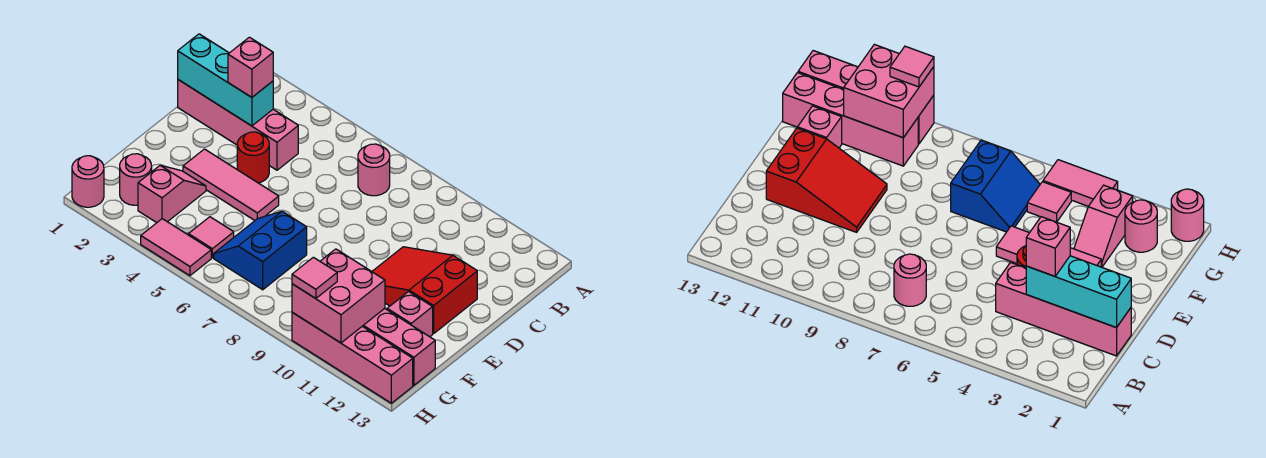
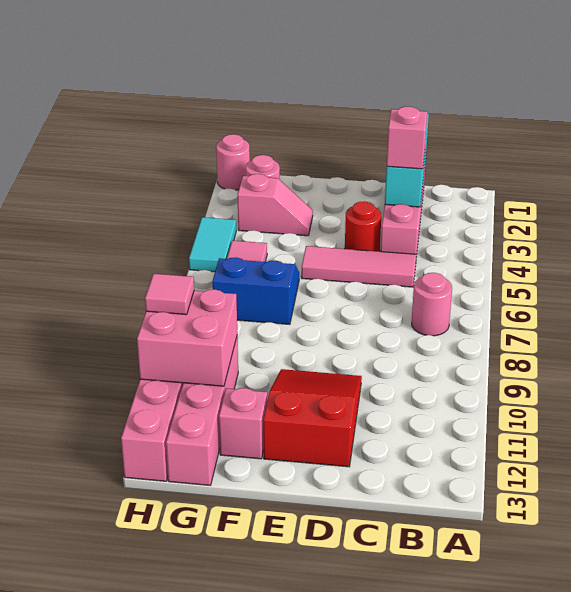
pink tile E3:E5 level 1 -> pink tile C5:E5 level 1
pink tile H4:H5 level 1 -> cyan tile H4:H5 level 1

